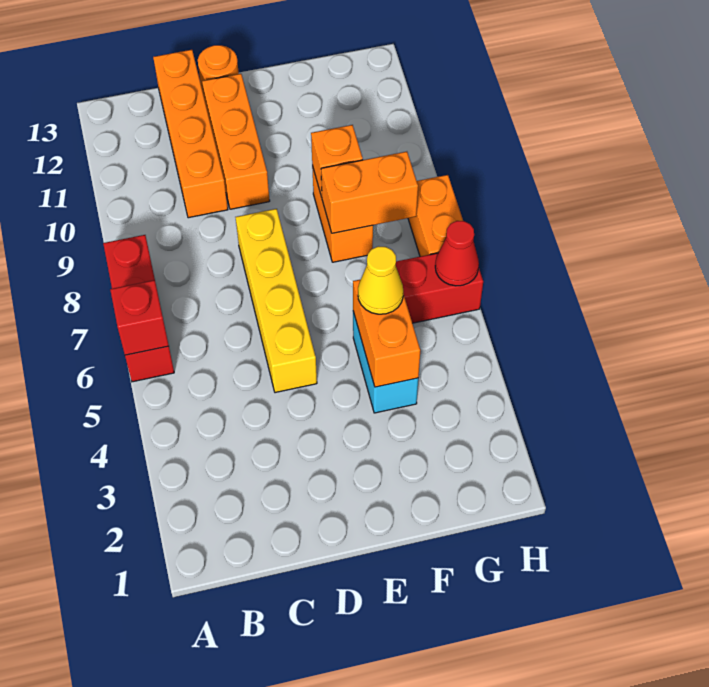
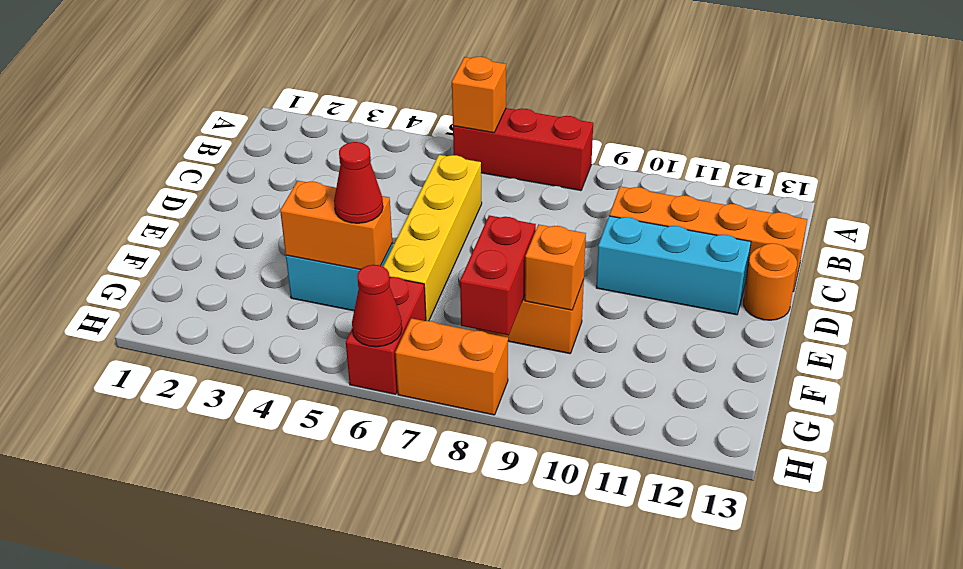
red brick A6 level 2 -> orange brick A6 level 2
yellow brick D5:D8 level 1 -> yellow brick C6:F6 level 1
orange brick D10:D12 level 1 -> cyan brick D10:D12 level 1
yellow cone F5 level 3 -> red cone F5 level 3
orange brick F8:G8 level 2 -> red brick F8:G8 level 2

